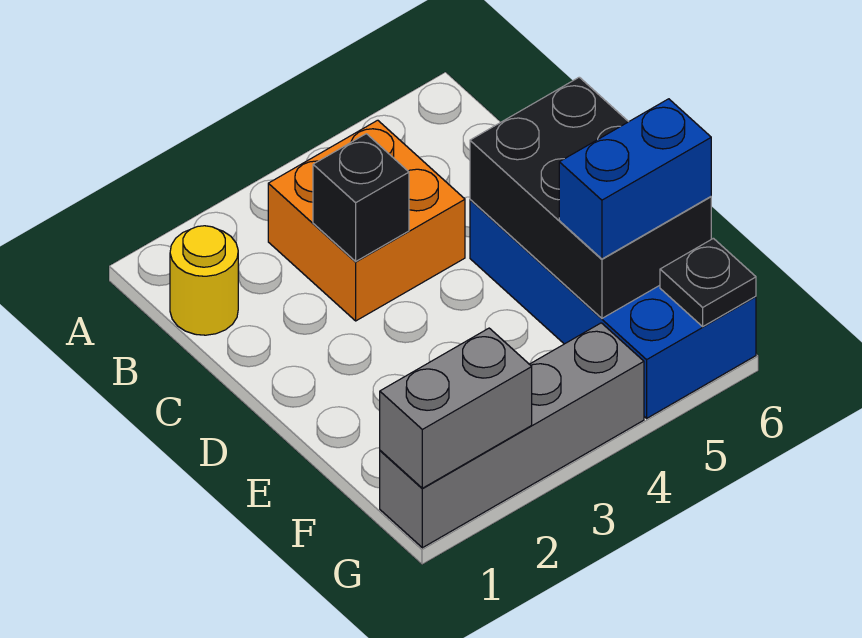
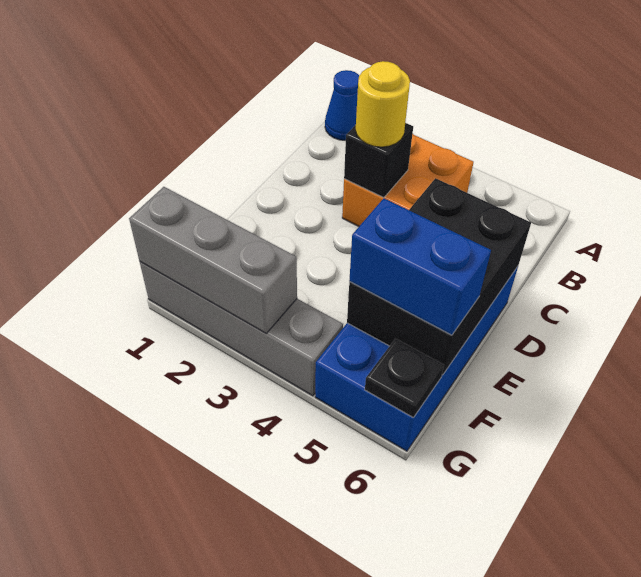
none -> blue cone A1 level 1
yellow round brick B1 level 1 -> yellow round brick C3 level 3
grey brick G1:G2 level 2 -> grey brick G1:G3 level 2

